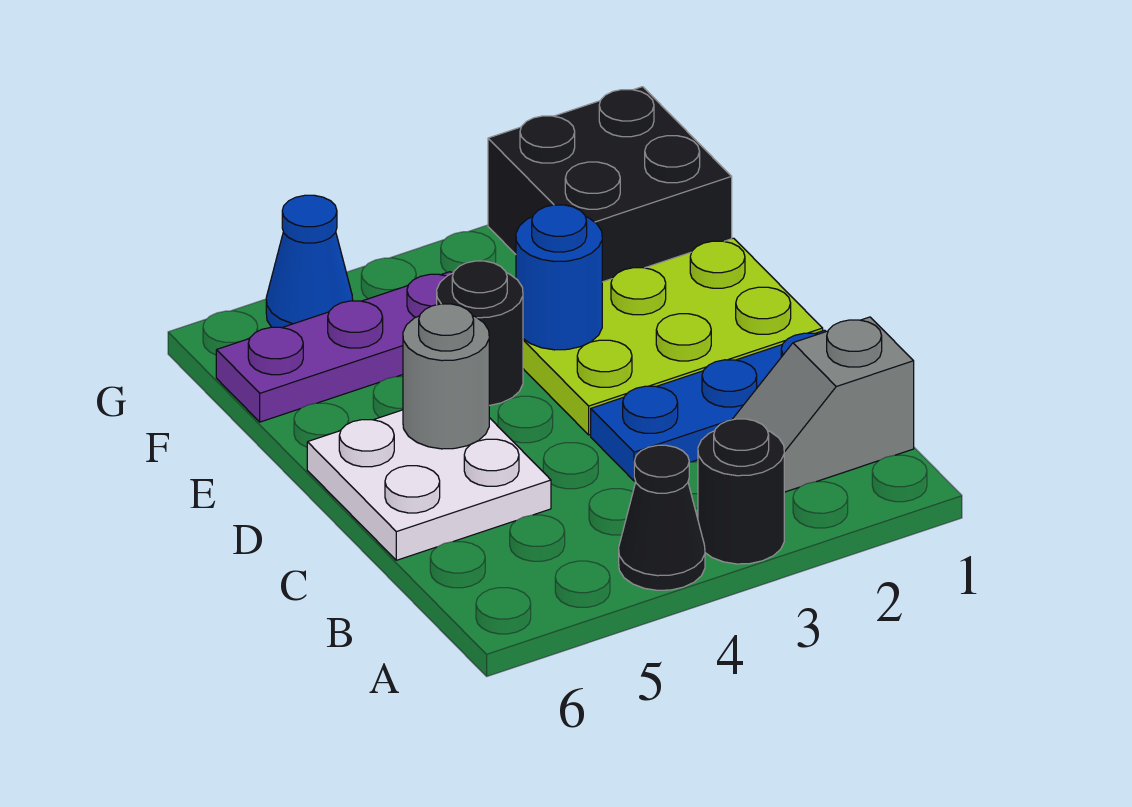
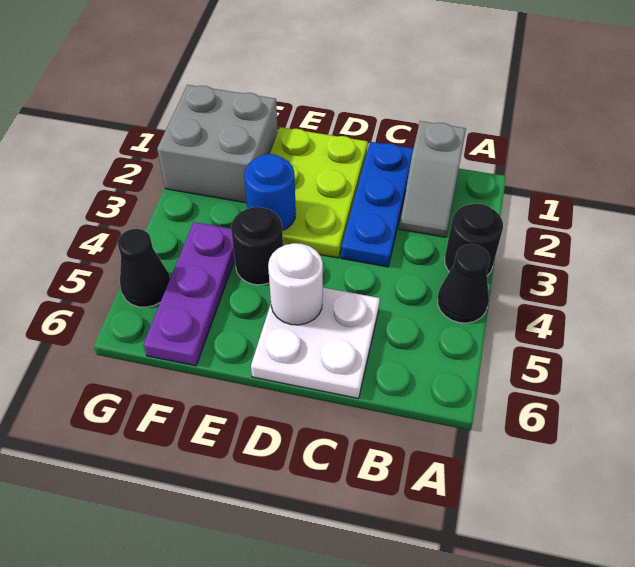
grey round brick D5 level 2 -> white round brick D5 level 2
black brick F1:G2 level 1 -> grey brick F1:G2 level 1
blue cone G5 level 1 -> black cone G5 level 1

